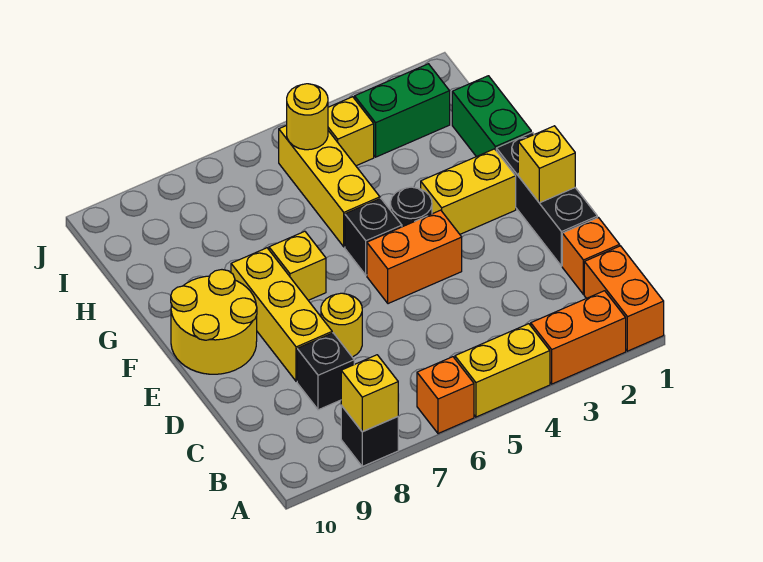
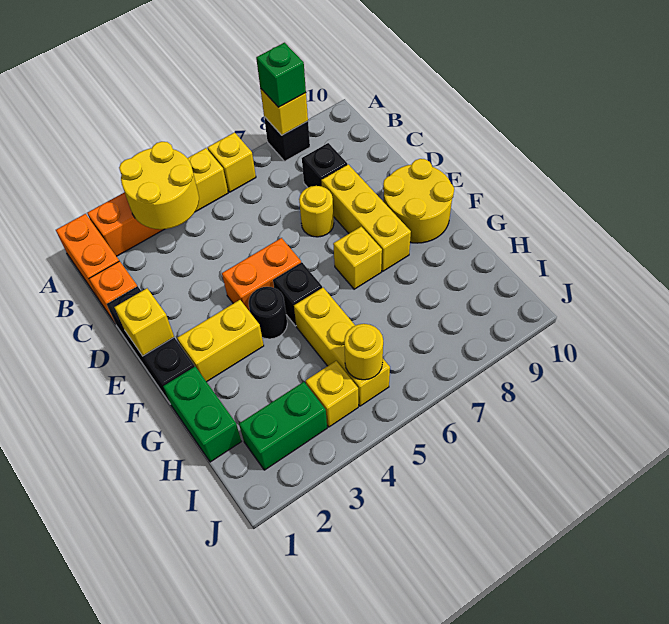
none -> yellow round brick A3:B4 level 2
orange brick A6 level 1 -> yellow brick A6 level 1
none -> green brick A8 level 3

